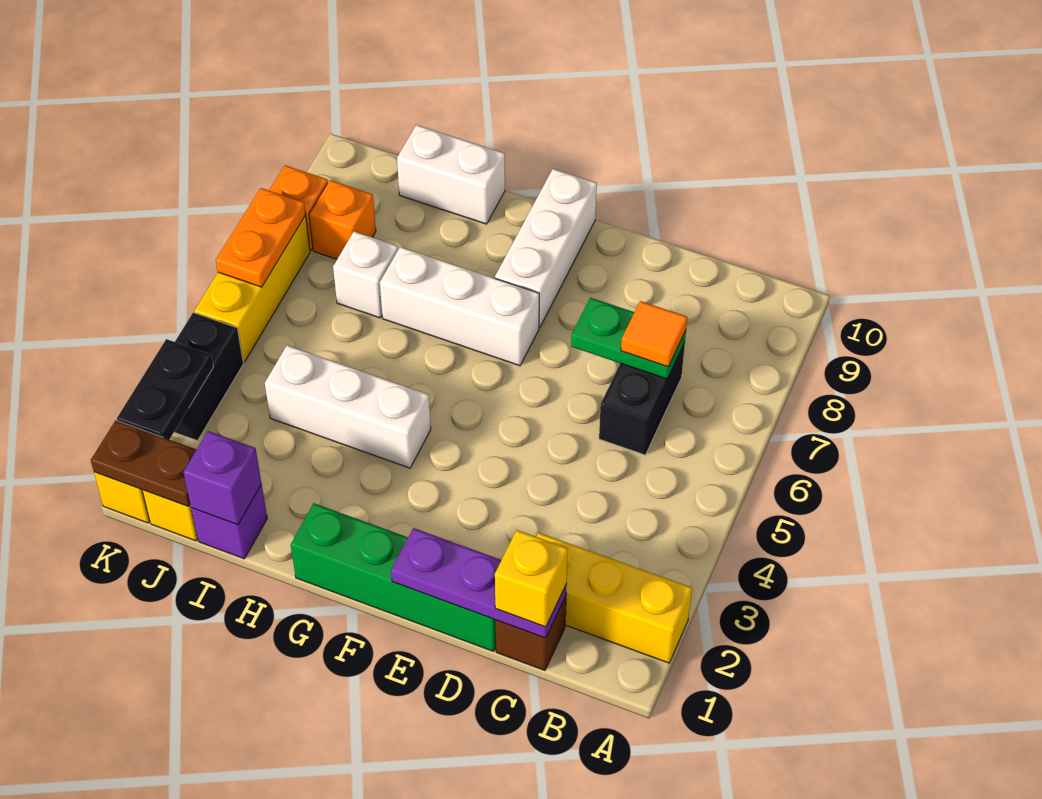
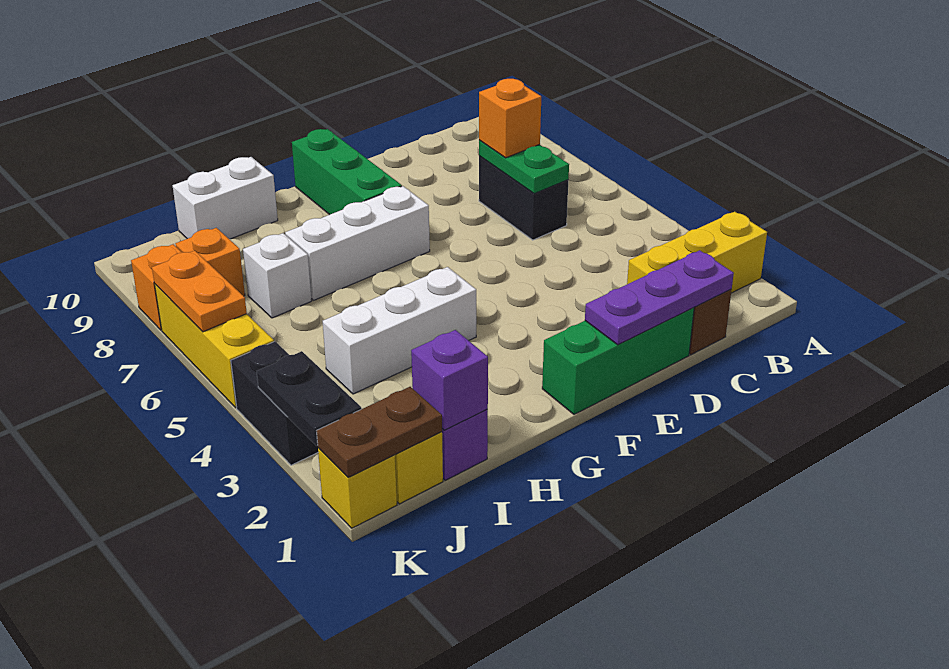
yellow brick C1 level 3 -> none
green plate C7:D7 level 2 -> green plate C6:C7 level 2
orange tile C7 level 3 -> orange brick C7 level 3
green brick D1:G1 level 1 -> green brick D1:F1 level 1
white brick F8:F10 level 1 -> green brick F8:F10 level 1

